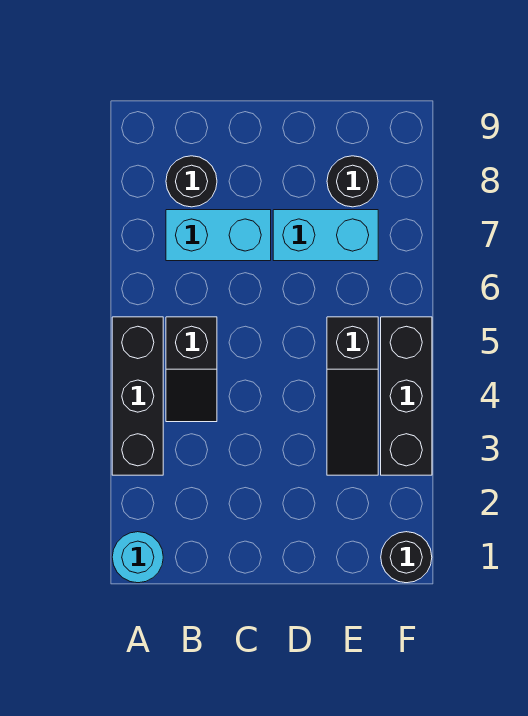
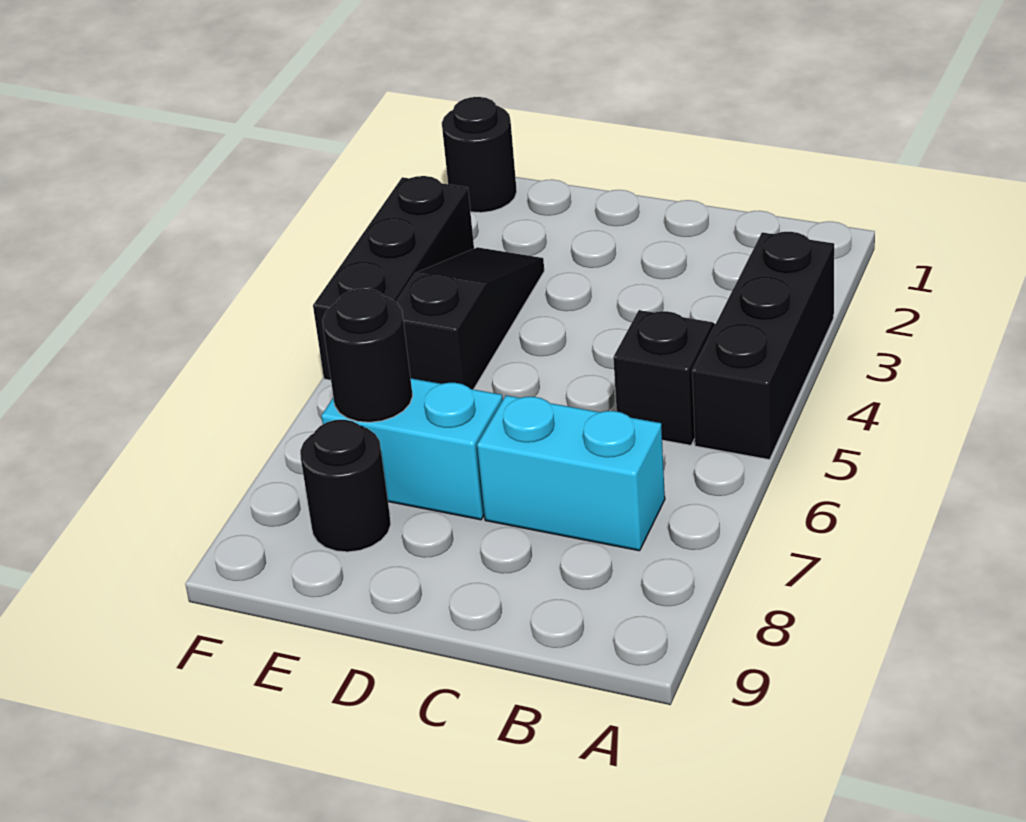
cyan round brick A1 level 1 -> none
black round brick B8 level 1 -> black round brick E7 level 2

